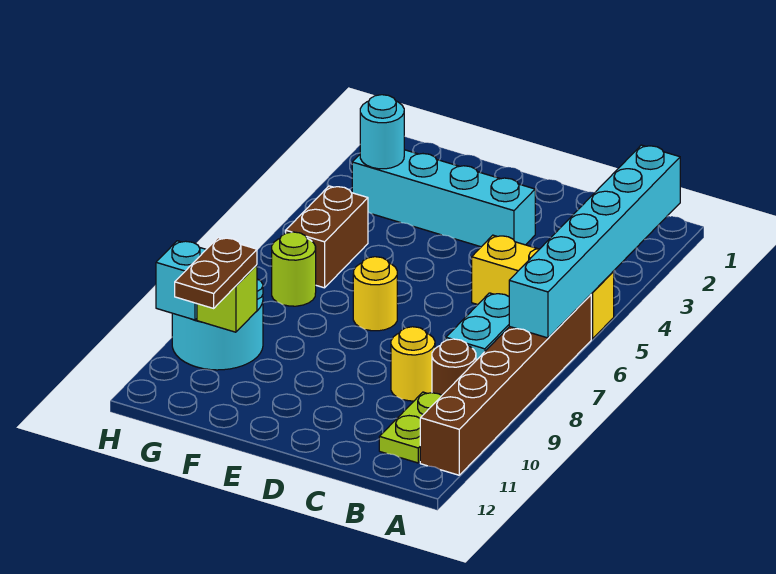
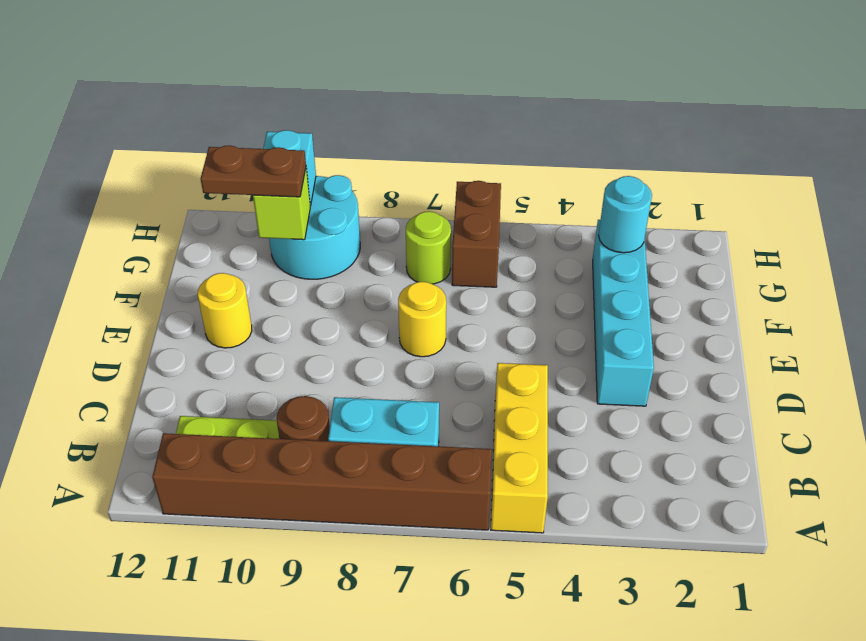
cyan brick A2:A7 level 2 -> none
yellow round brick C9 level 1 -> yellow round brick E11 level 1
brown brick G5:G6 level 1 -> brown brick G6:H6 level 1

